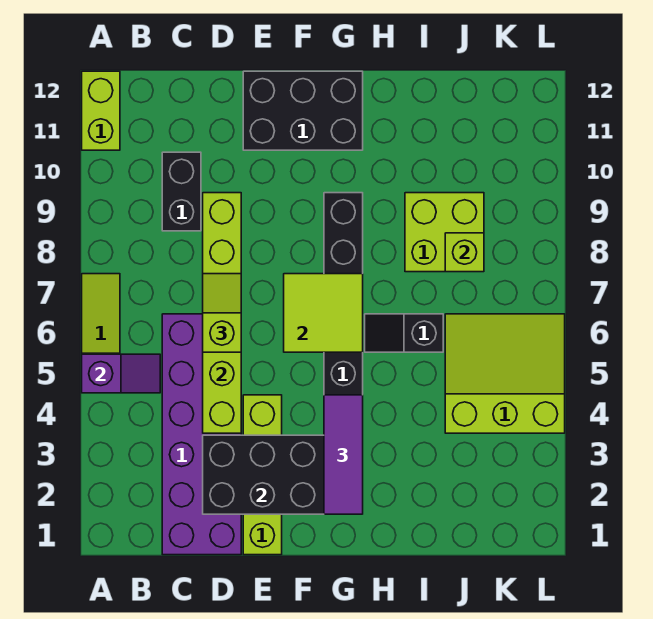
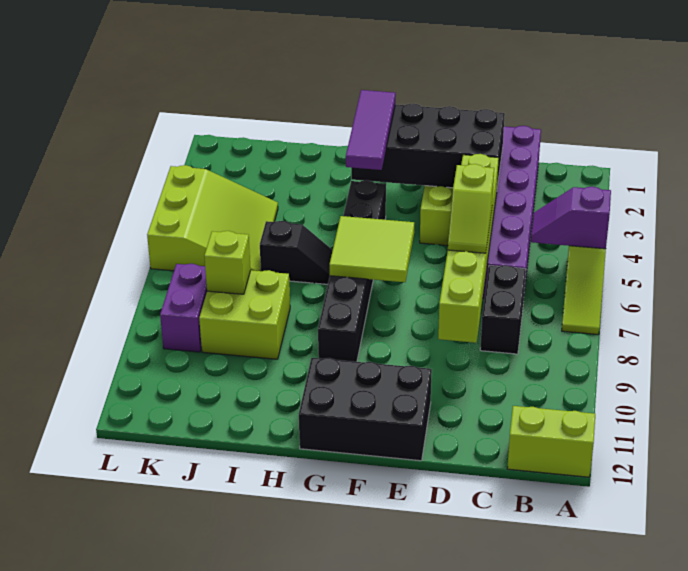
lime brick A11:A12 level 1 -> lime brick A12:B12 level 1
black brick C9:C10 level 1 -> black brick C7:C8 level 1
lime slope J4:L6 level 1 top 4 -> lime slope J4:L6 level 1 top L
none -> purple brick K8:K9 level 1

